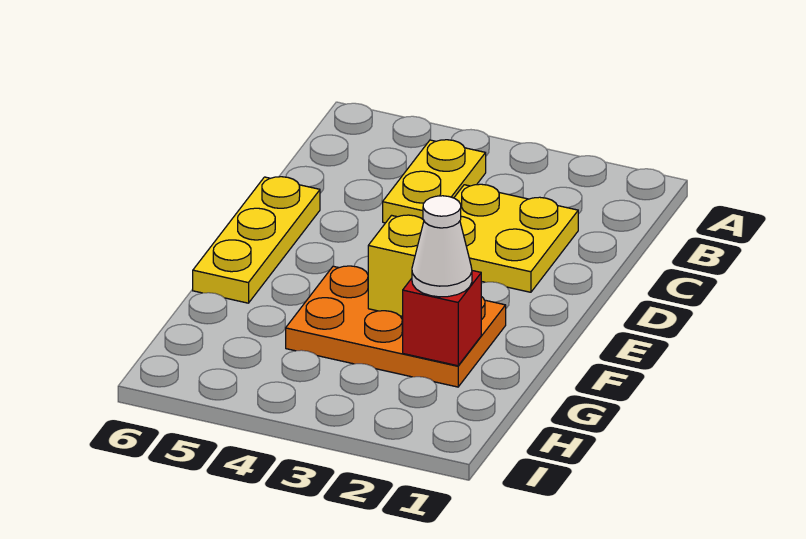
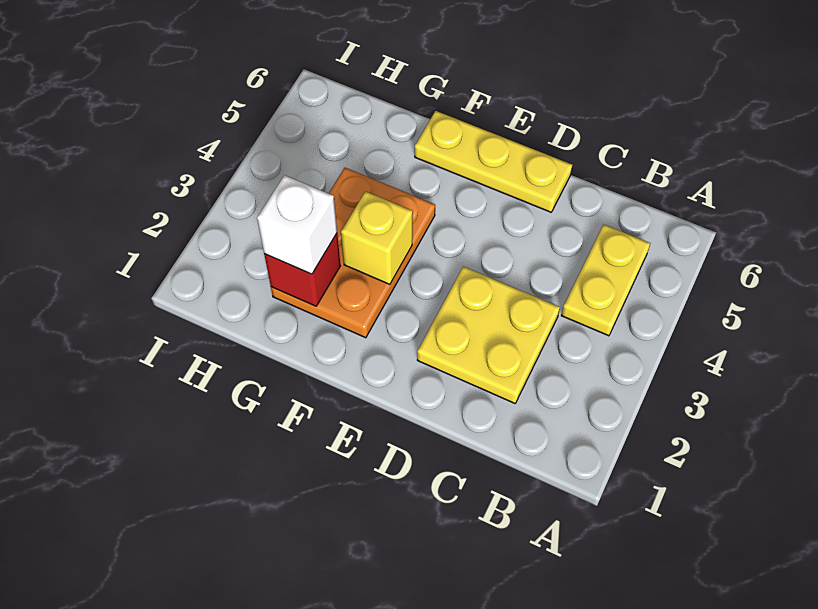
yellow plate B4:C4 level 1 -> yellow plate B4:B5 level 1
white cone G2 level 3 -> white brick G2 level 3

